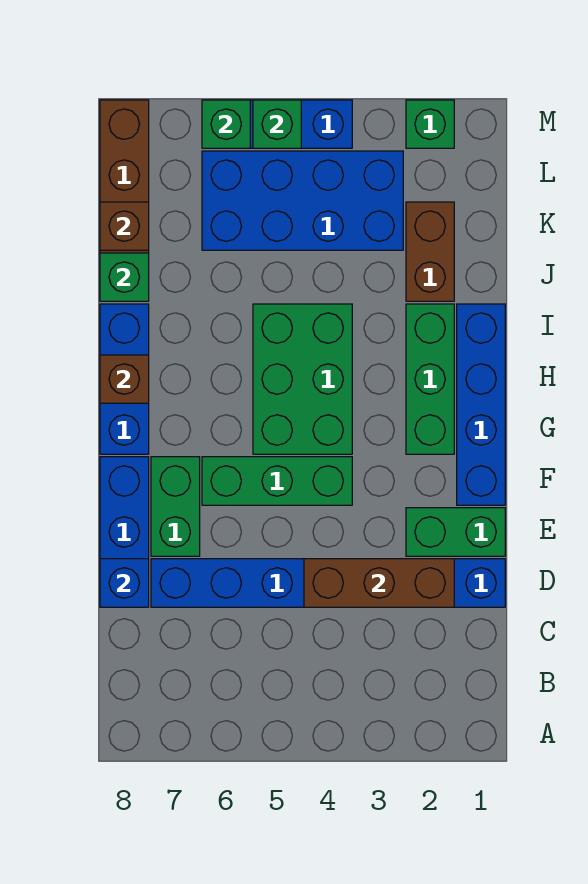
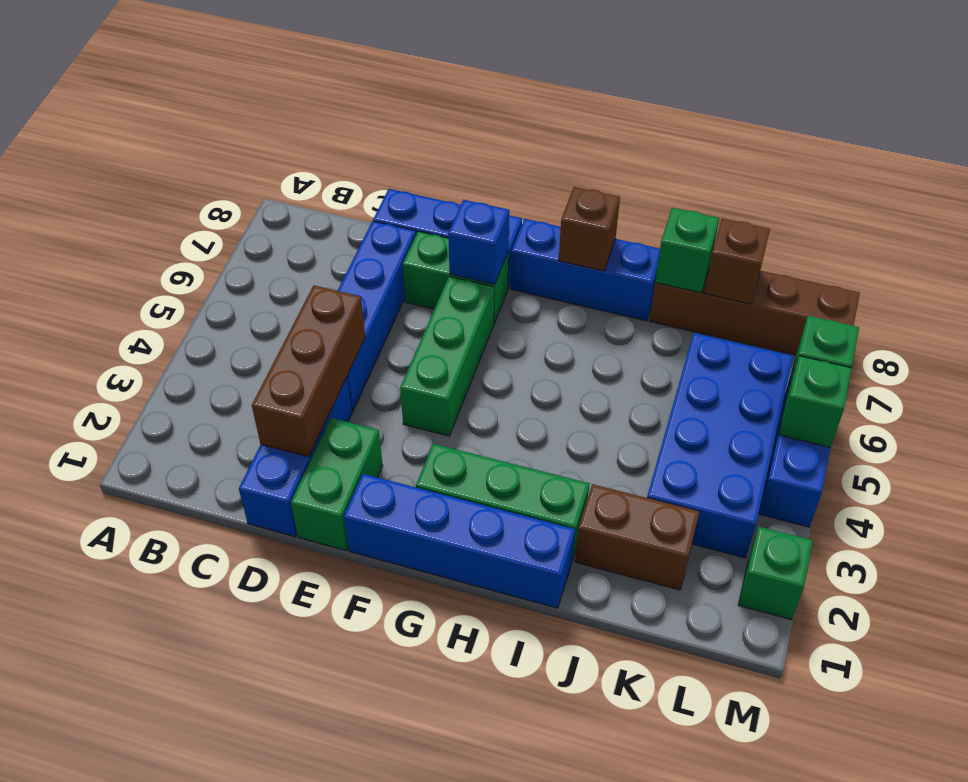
blue brick D8 level 2 -> blue brick F7 level 2
green brick G4:I5 level 1 -> none

